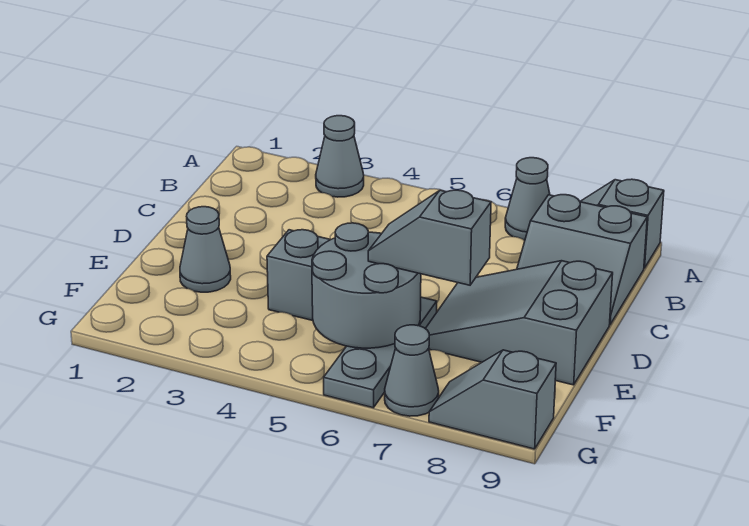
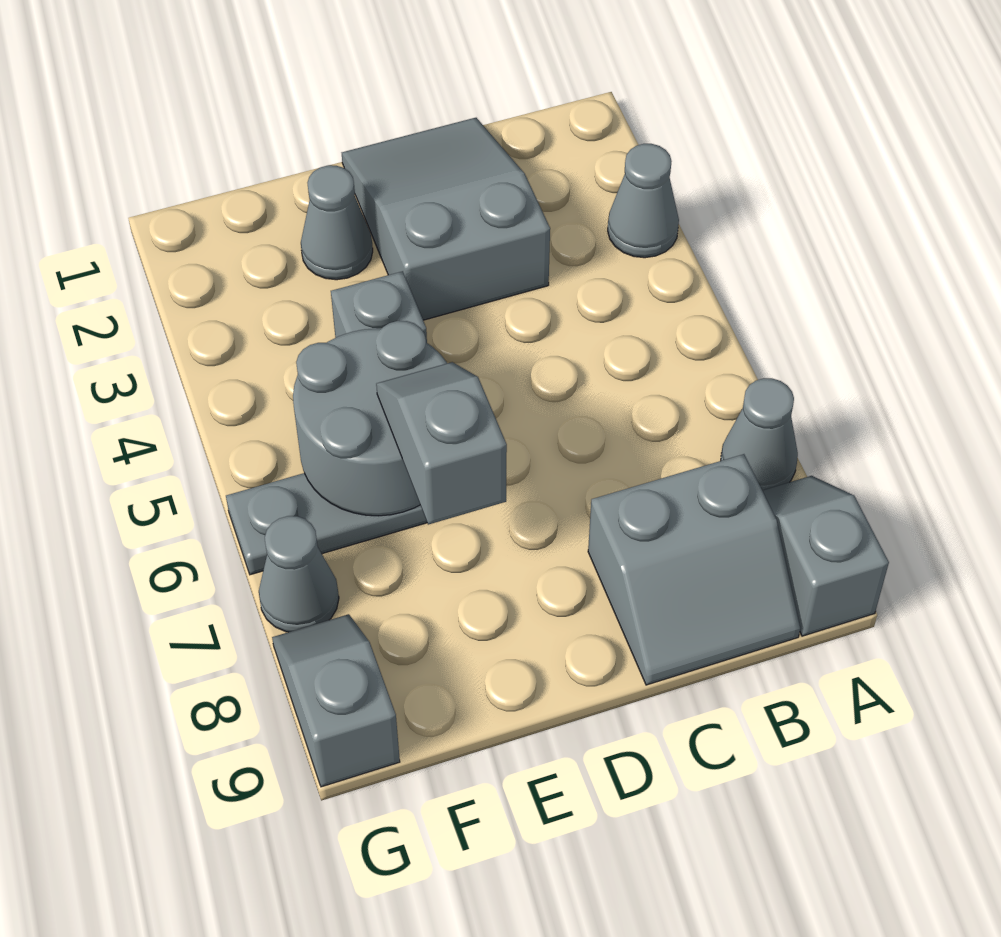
grey slope B8:C9 level 1 top B -> grey slope B8:C9 level 1 top 8
grey slope D7:E9 level 1 top 9 -> grey slope C1:D3 level 1 top 3

